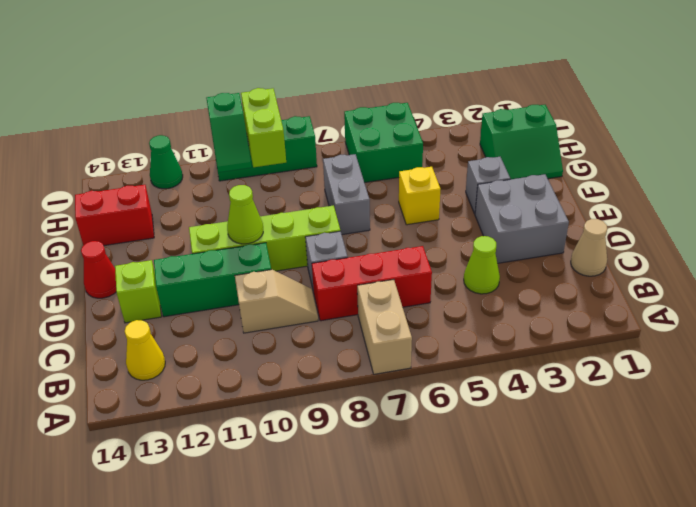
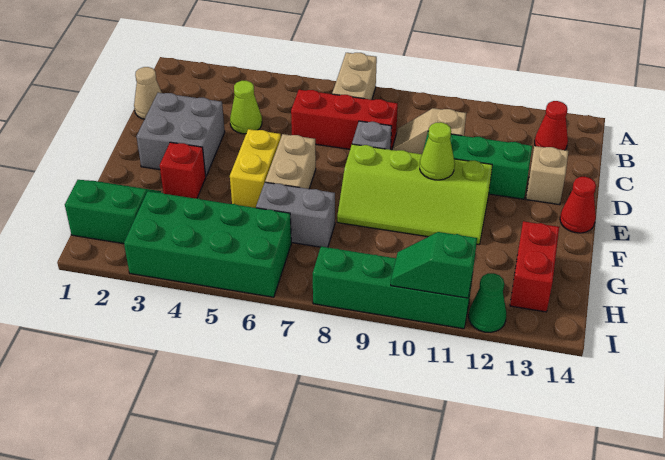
yellow cone B13 level 1 -> red cone B13 level 1
lime brick D13 level 1 -> tan brick D13 level 1
none -> tan brick E6:F6 level 1
grey brick F3 level 1 -> red brick F3 level 1
yellow brick F5 level 1 -> yellow brick E5:F5 level 1
grey brick F7:G7 level 1 -> grey brick G6:G7 level 1
red brick G13:G14 level 1 -> red brick G13:H13 level 1
green brick H5:I6 level 1 -> green brick H3:I6 level 1
lime brick H9:I9 level 2 -> none
green slope H10:I10 level 2 top I -> green slope I10:I11 level 2 top 11
green brick I8:I10 level 1 -> green brick I8:I11 level 1

